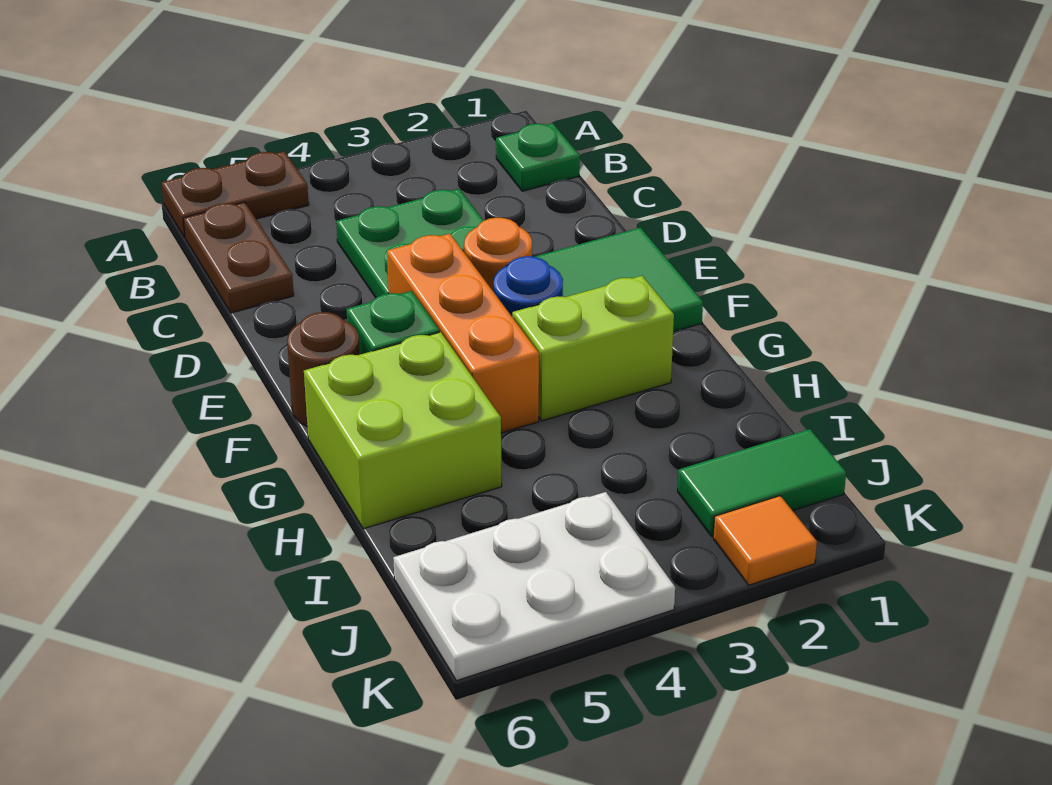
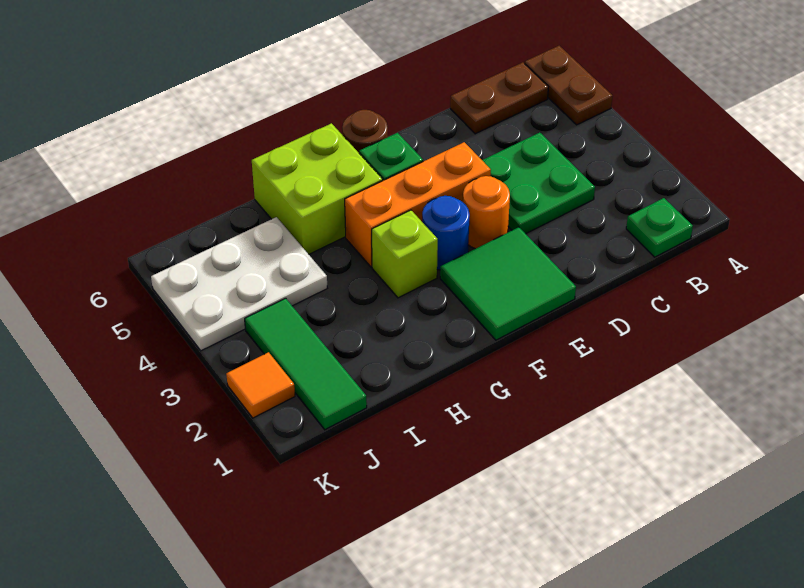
lime brick G2:G3 level 1 -> lime brick G3 level 1
green tile J1:J2 level 1 -> green tile J1:J3 level 1
white plate J4:K6 level 1 -> white plate I4:K5 level 1

